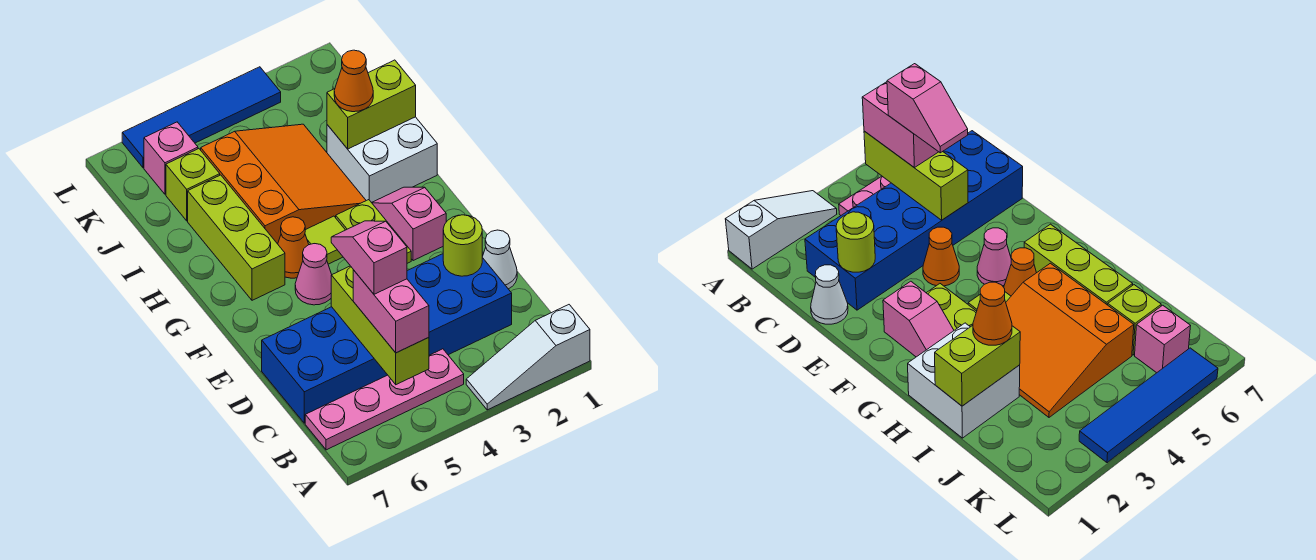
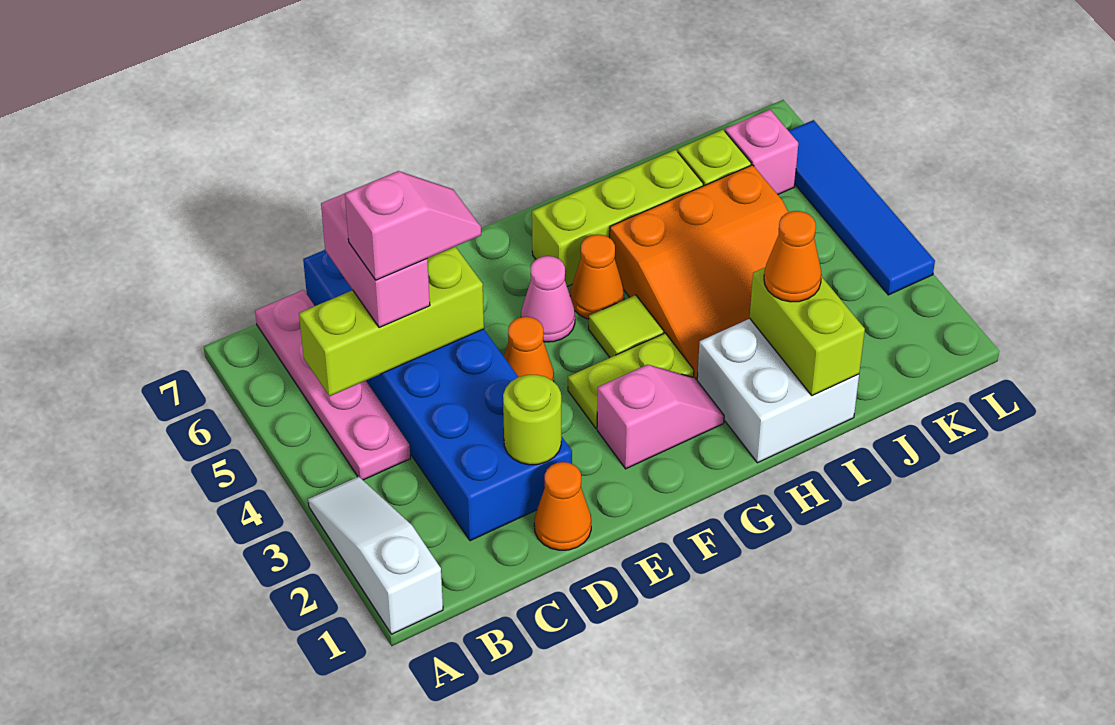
pink brick B5:C5 level 3 -> pink brick C5:C6 level 3
white cone D1 level 1 -> orange cone D1 level 1

